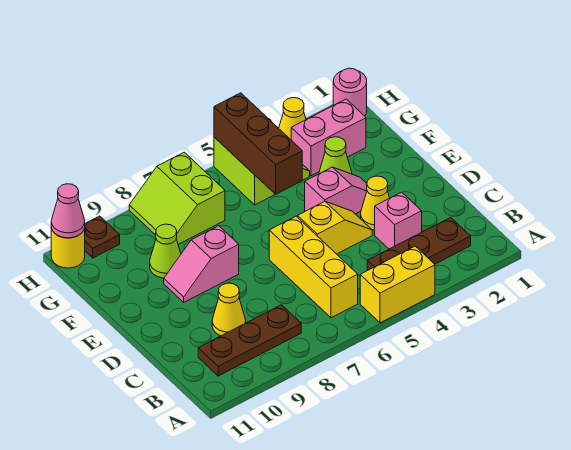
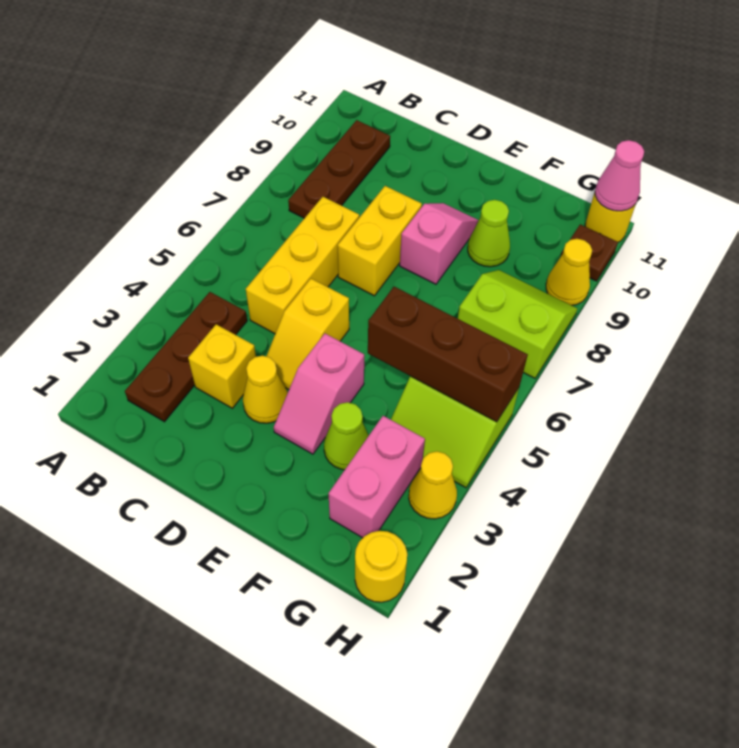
yellow brick A4:A5 level 1 -> yellow brick D7:D8 level 1
yellow brick B6:D6 level 1 -> yellow brick C5:C7 level 1
pink brick C3 level 1 -> yellow brick C3 level 1
yellow cone C9 level 1 -> yellow cone H9 level 1
pink round brick H1 level 1 -> yellow round brick H1 level 1

